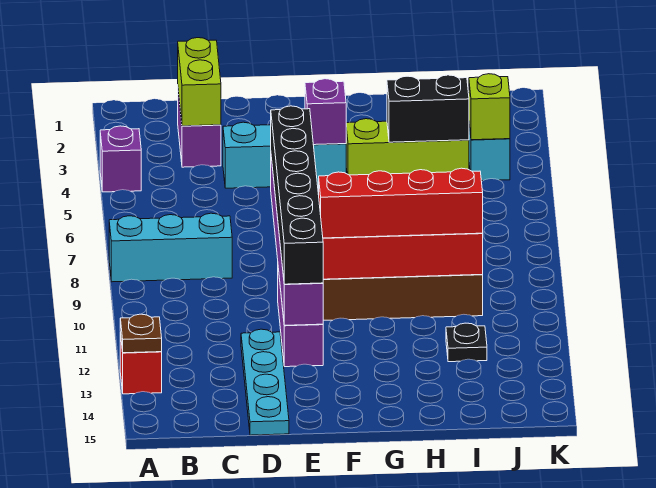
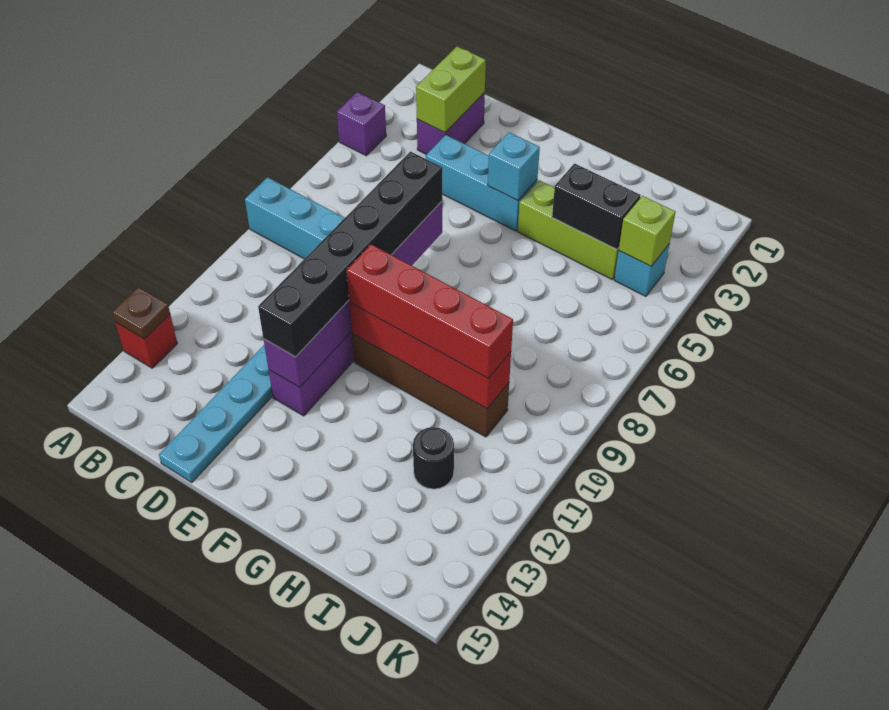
purple brick F4 level 2 -> cyan brick F4 level 2
black plate I12 level 1 -> black round brick I12 level 1

